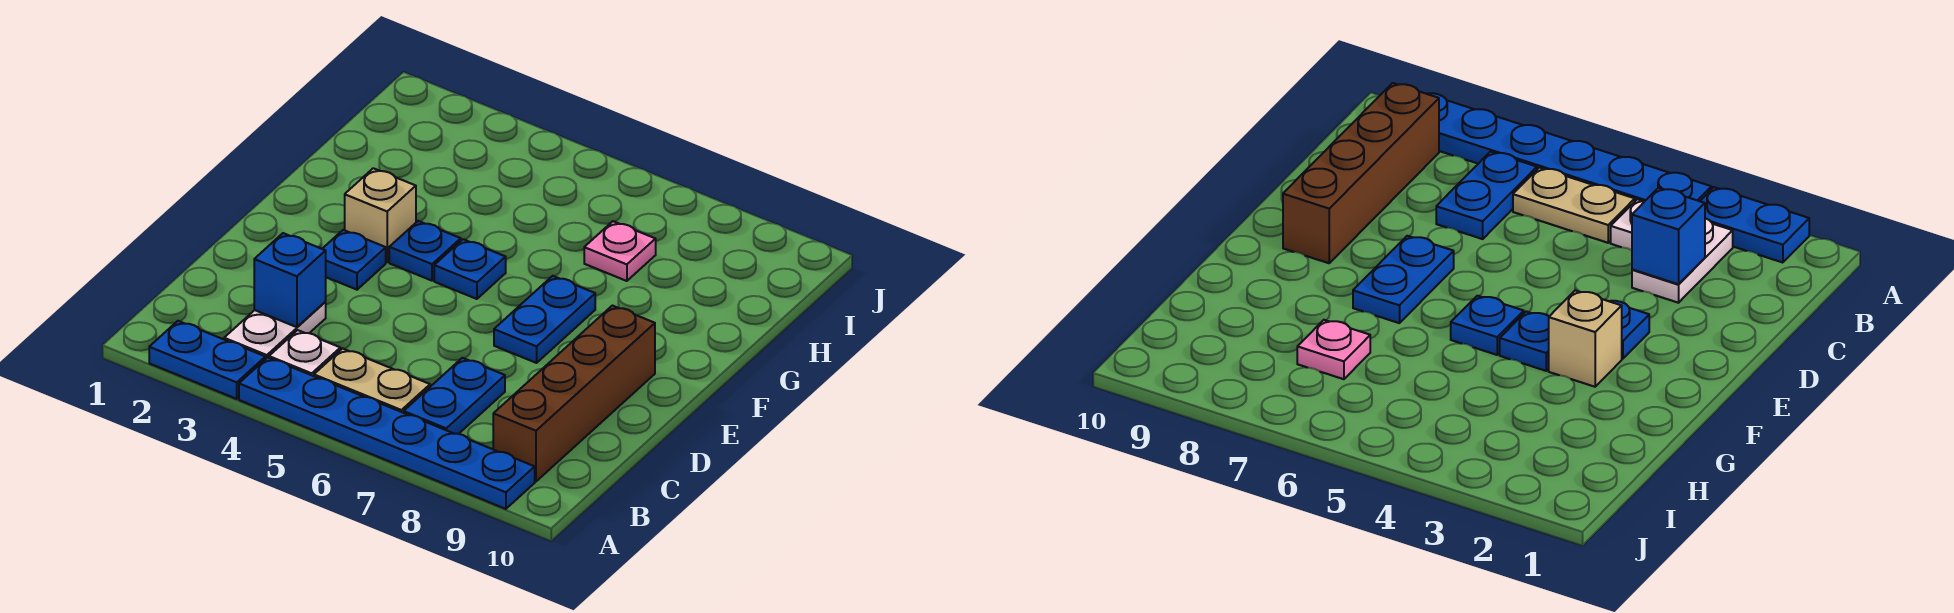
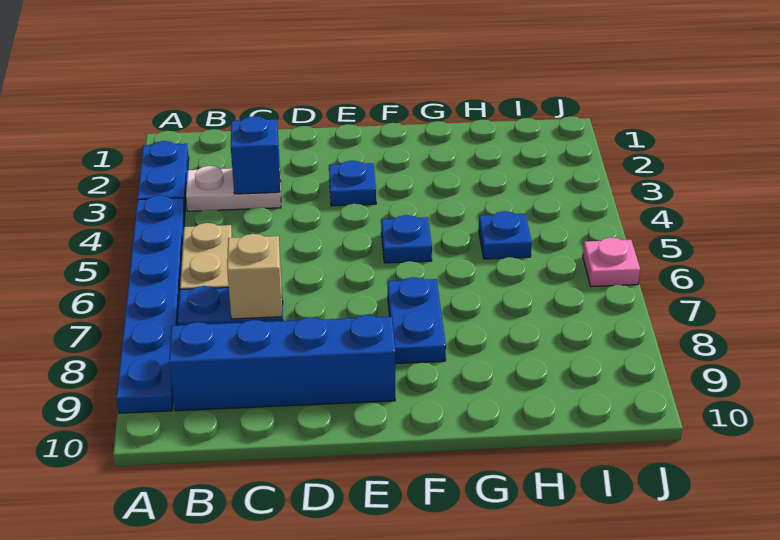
white plate B4 level 1 -> none
brown brick B9:E9 level 1 -> blue brick B9:E9 level 1
blue plate E7:F7 level 1 -> blue plate F7:F8 level 1
tan brick F3 level 1 -> tan brick C7 level 2
blue plate F4 level 1 -> blue plate H5 level 1
pink plate H7 level 1 -> pink plate J6 level 1

